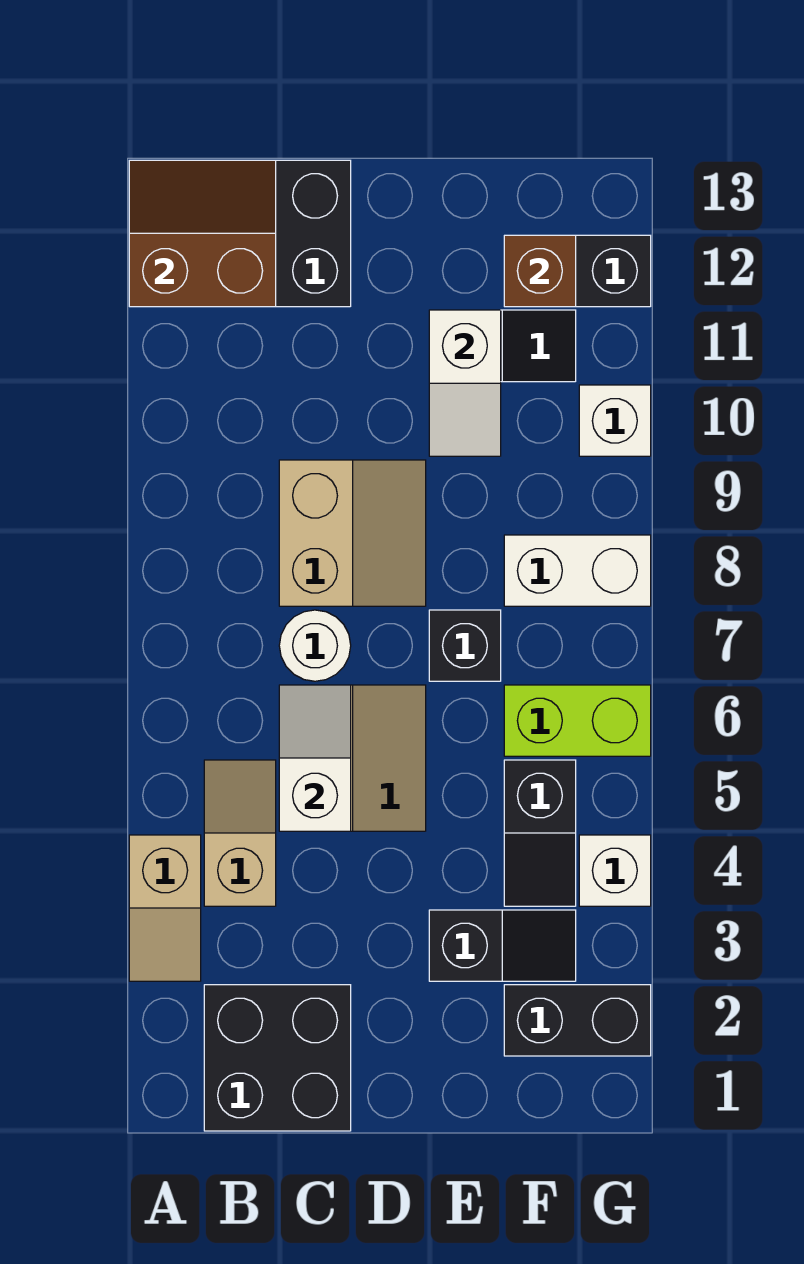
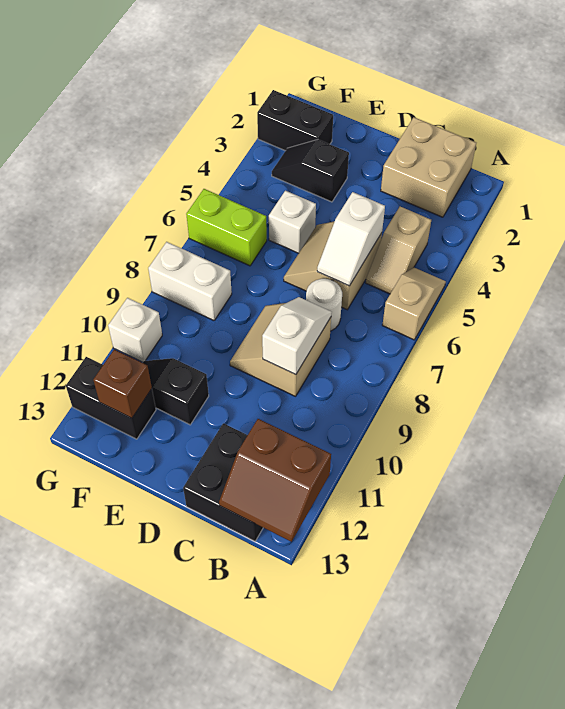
tan slope A3:A4 level 1 top 4 -> tan slope A5:A6 level 1 top 6
black brick B1:C2 level 1 -> tan brick B1:C2 level 1
black brick E7 level 1 -> none
white slope E10:E11 level 2 top 11 -> white slope C8:C9 level 2 top 9
black slope F4:F5 level 1 top 5 -> none
white brick G4 level 1 -> white brick E5 level 1

